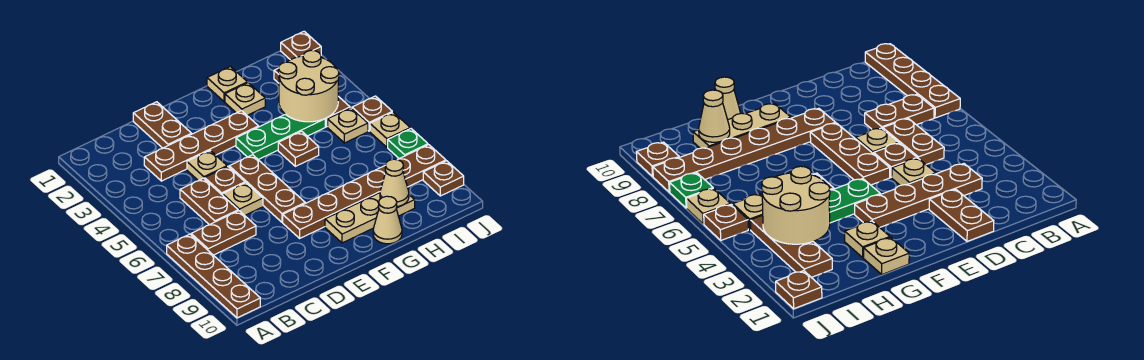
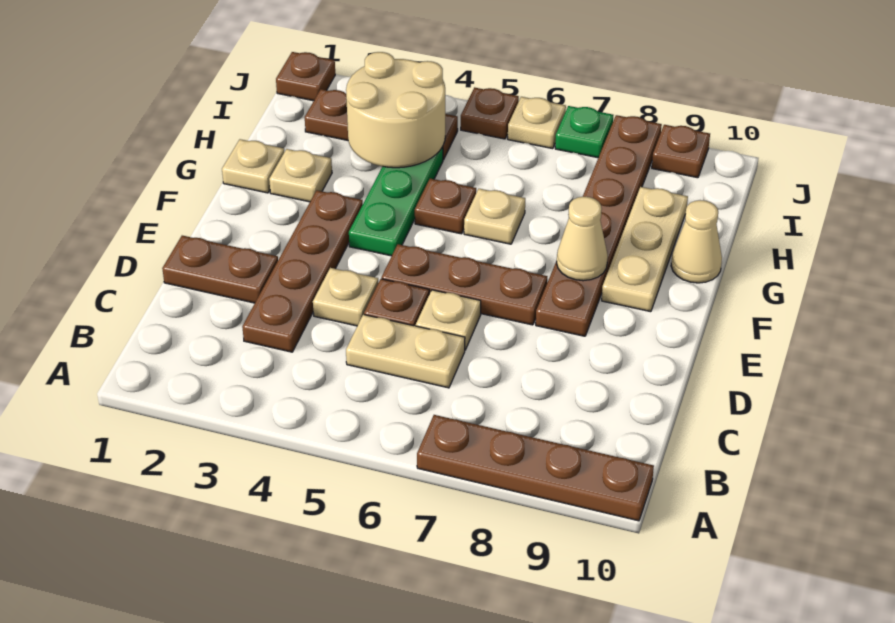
brown plate B7:C7 level 1 -> none
brown plate C5:C6 level 1 -> tan plate C5:C6 level 1
tan cone H9 level 2 -> tan cone F8 level 2
tan plate I5 level 1 -> tan plate G6 level 1

